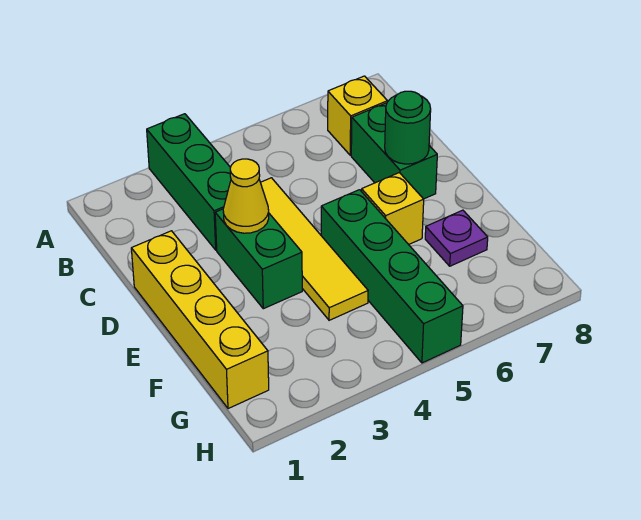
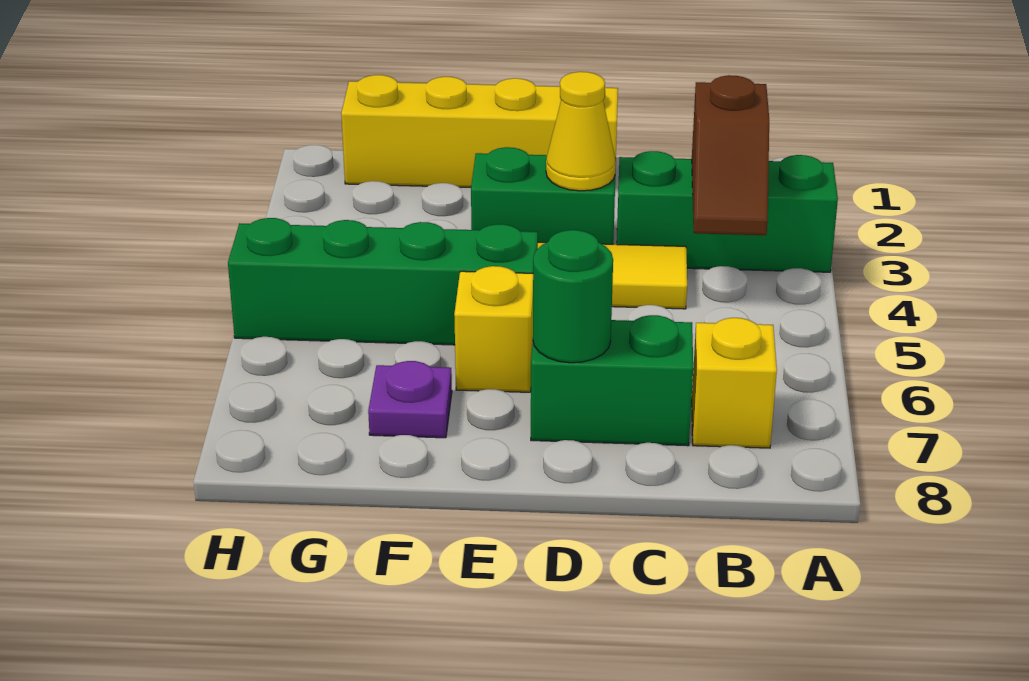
none -> brown slope B3:B4 level 2 top 3

